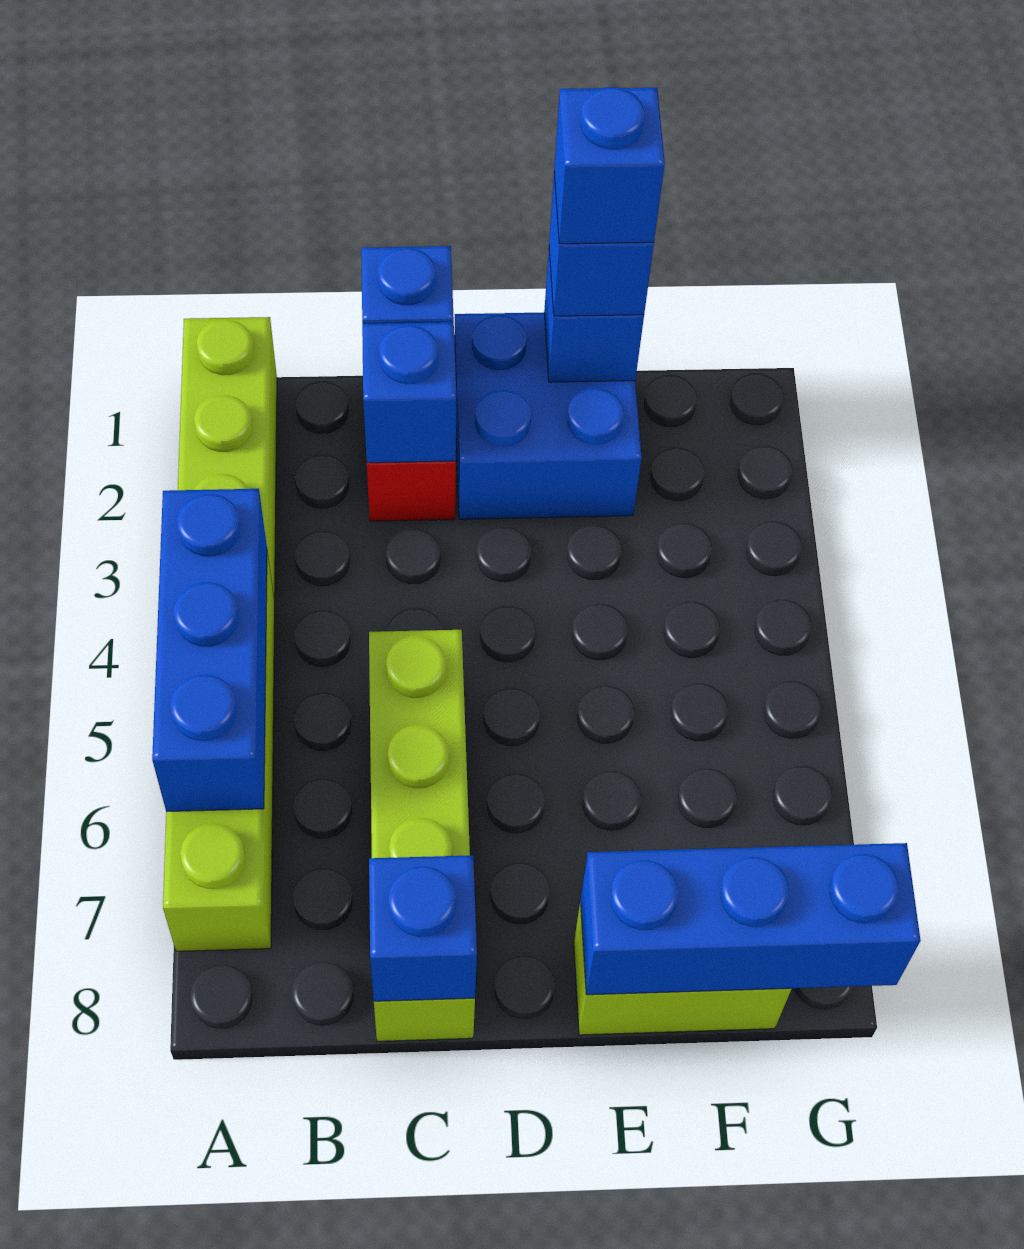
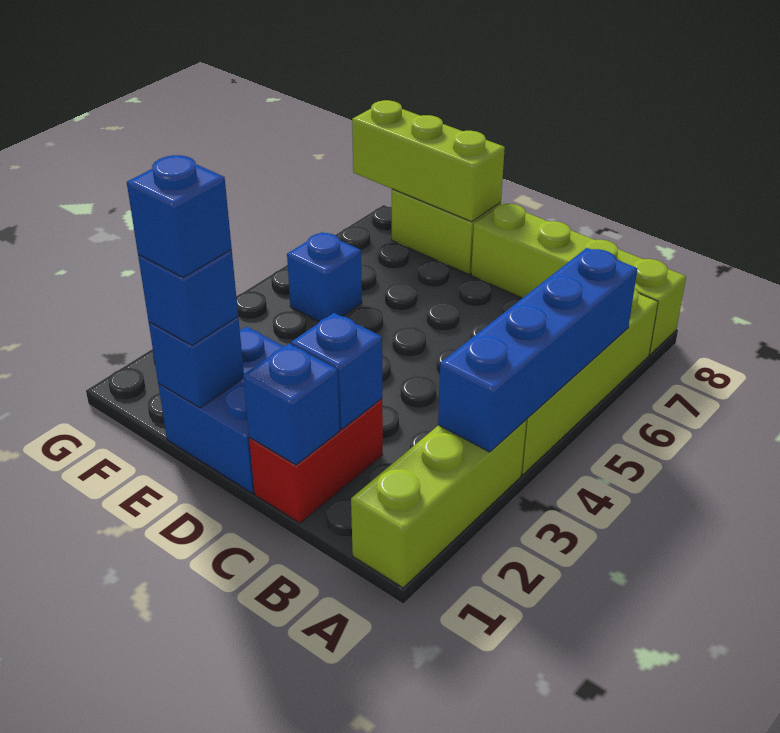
blue brick A4:A6 level 2 -> blue brick A3:A6 level 2
lime brick C5:C8 level 1 -> lime brick A8:D8 level 1
blue brick C8 level 2 -> blue brick F5 level 1
blue brick E8:G8 level 2 -> lime brick E8:G8 level 2

